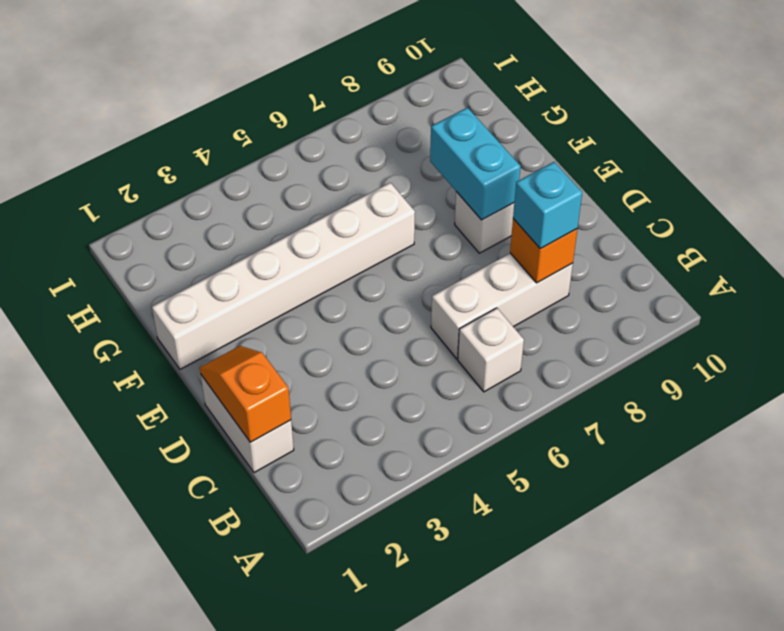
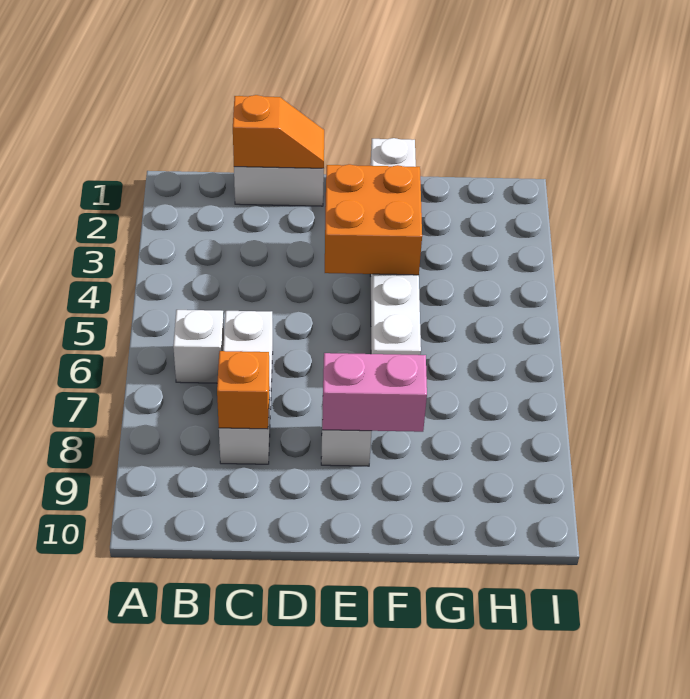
cyan brick C8 level 3 -> none
none -> orange brick E3:F4 level 2
cyan brick E8:F8 level 2 -> pink brick E8:F8 level 2

